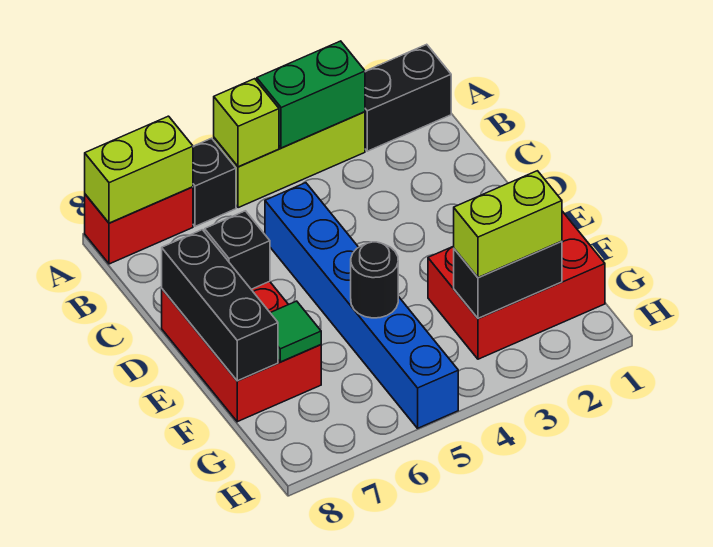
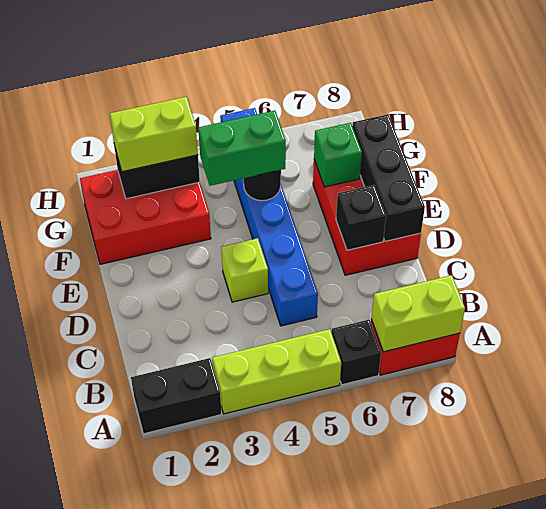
green brick A3:A4 level 2 -> green brick F4:F5 level 3
lime brick A5 level 2 -> lime brick D4 level 1
green tile F7 level 2 -> green brick F7 level 2

